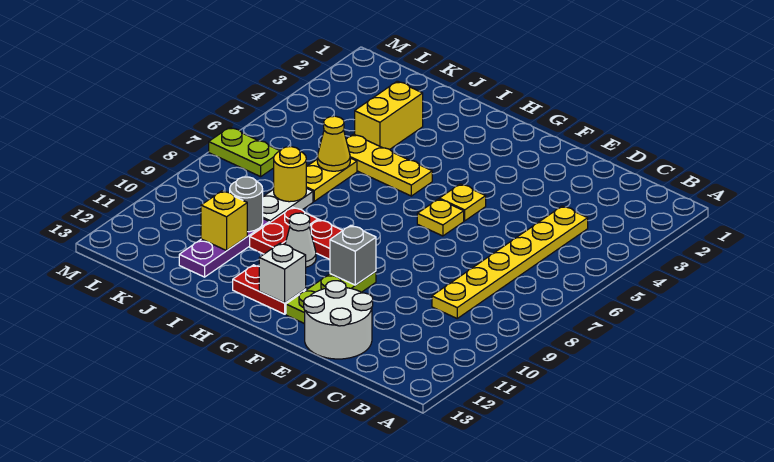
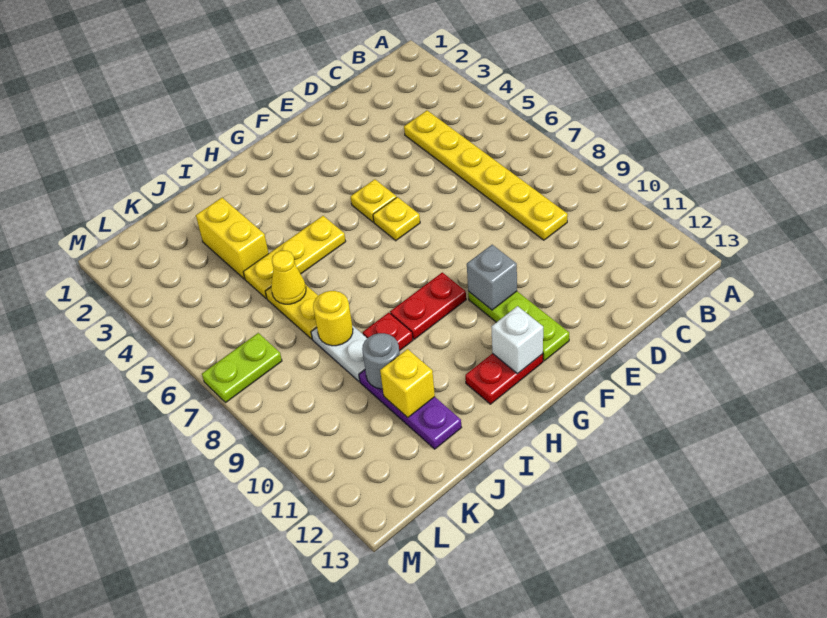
white round brick D12:E13 level 1 -> none
white cone H10 level 1 -> none
red plate I9:I10 level 1 -> red plate I9 level 1

